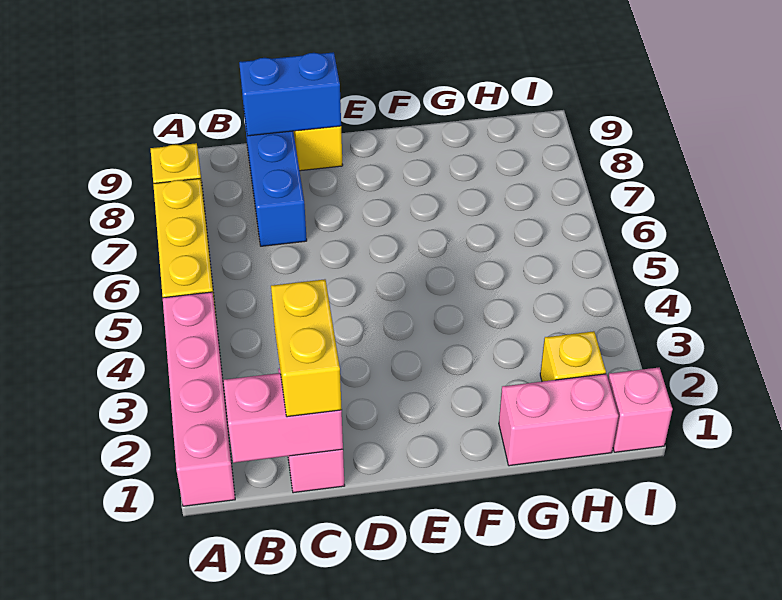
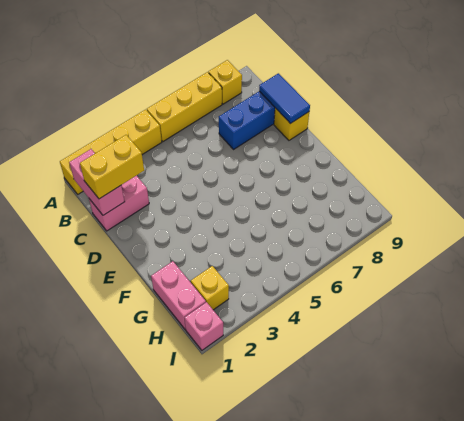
pink brick A1:A4 level 1 -> yellow brick A1:A4 level 1
blue brick C9:D9 level 2 -> blue tile C9:D9 level 2

